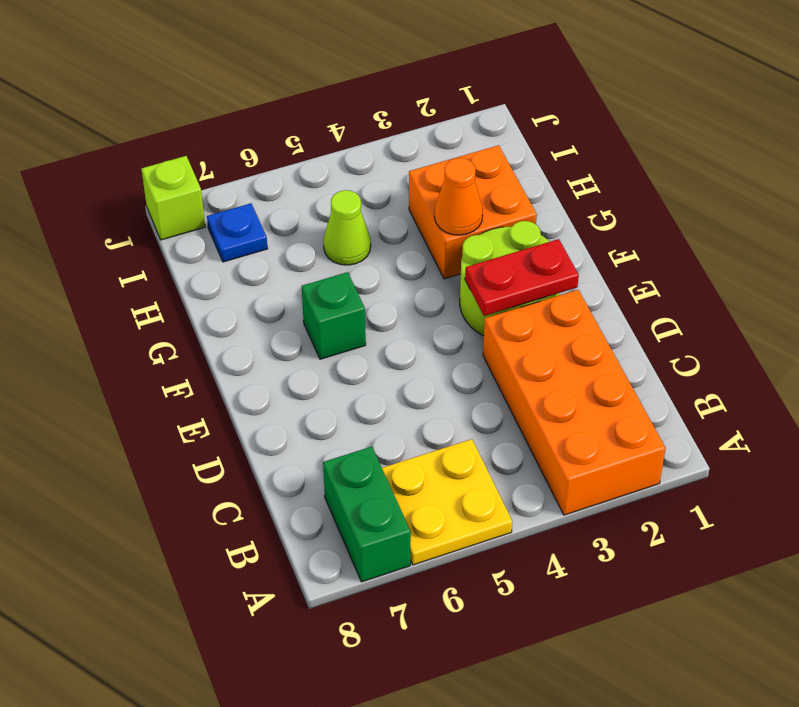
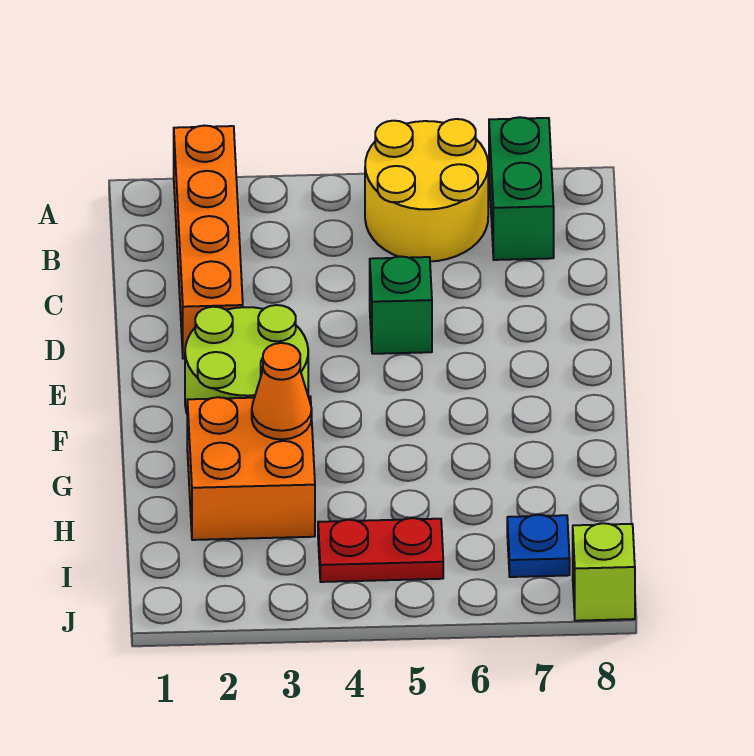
orange brick A2:D3 level 1 -> orange brick A2:D2 level 1
yellow plate A5:B6 level 1 -> yellow round brick A5:B6 level 1
red plate E2:E3 level 2 -> red plate I4:I5 level 1
green brick F6 level 1 -> green brick D5 level 1
lime cone H5 level 1 -> none

